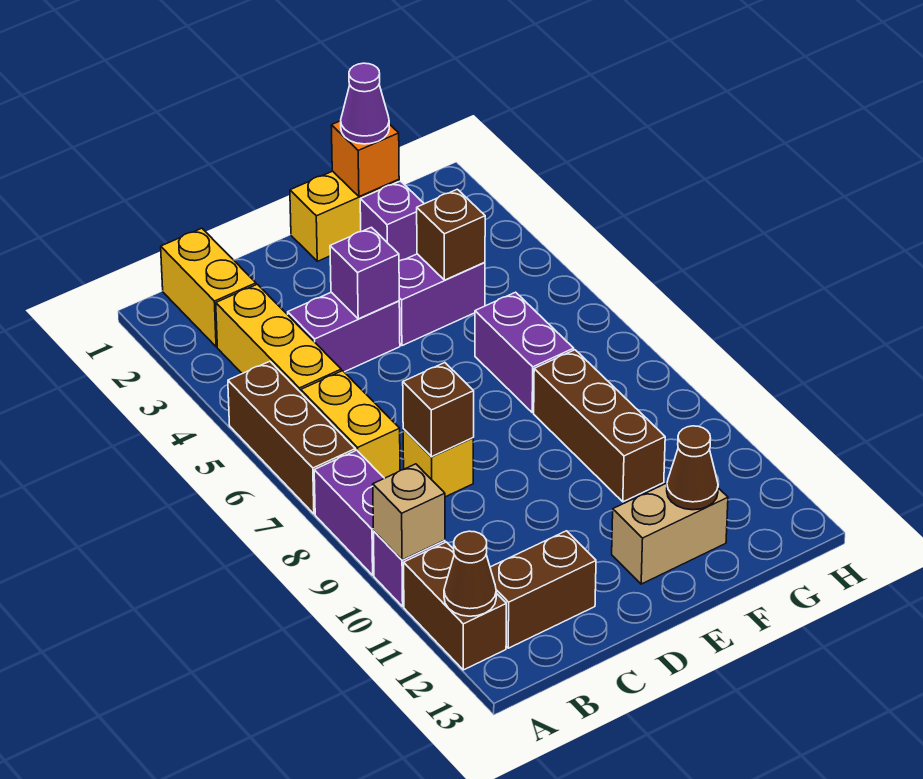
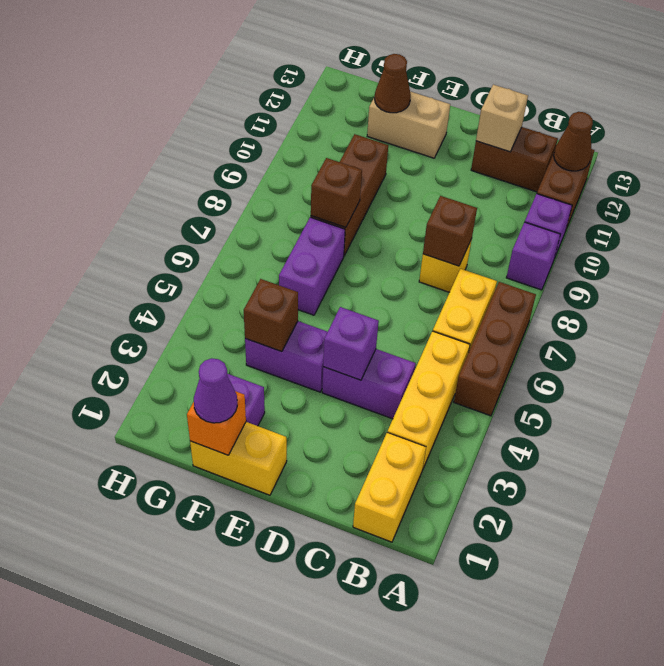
purple brick A8:A9 level 1 -> purple brick A9 level 1
tan brick A10 level 2 -> tan brick C12 level 2
none -> brown brick F8 level 2

